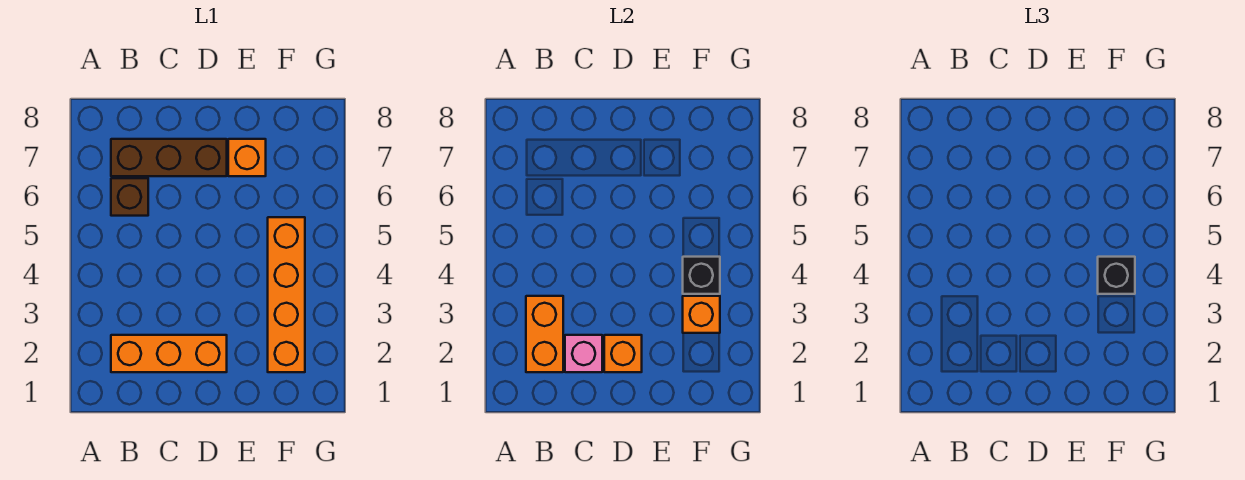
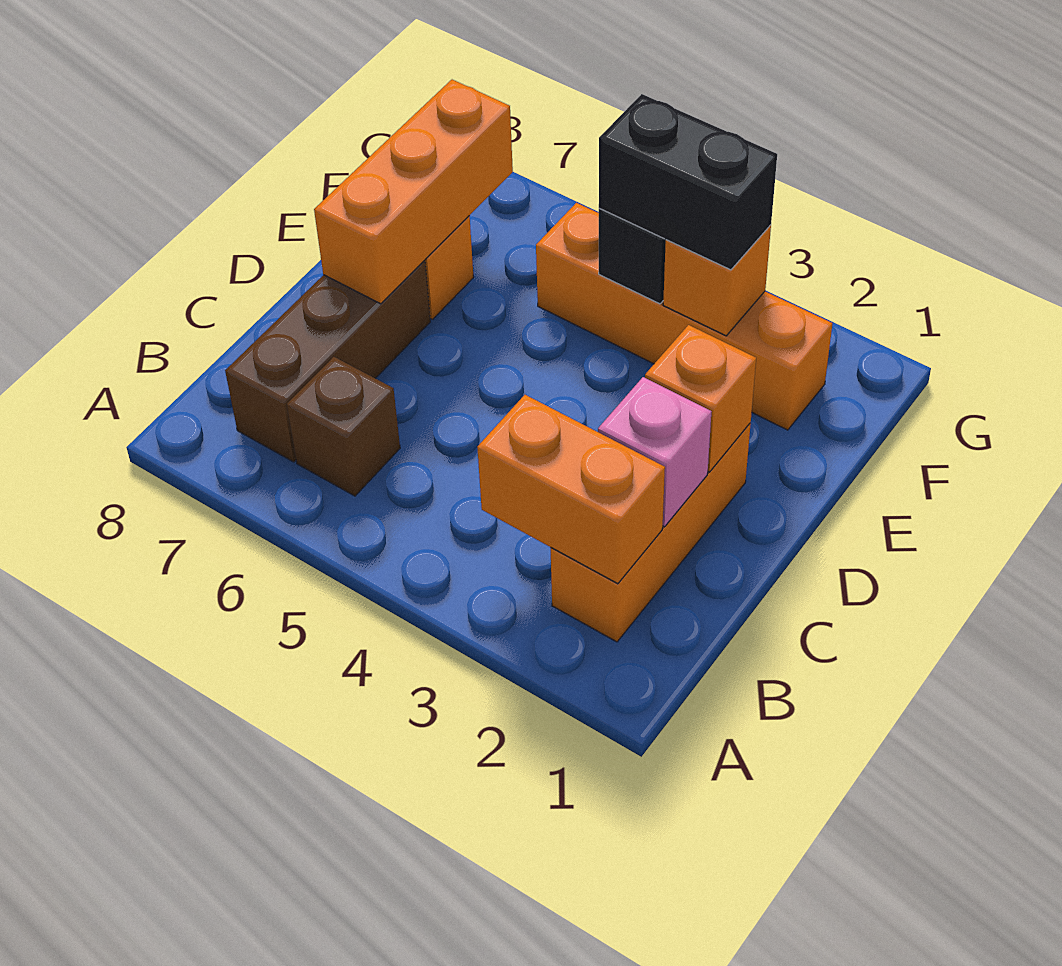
none -> orange brick D7:F7 level 2
black brick F4 level 3 -> black brick F3:F4 level 3

